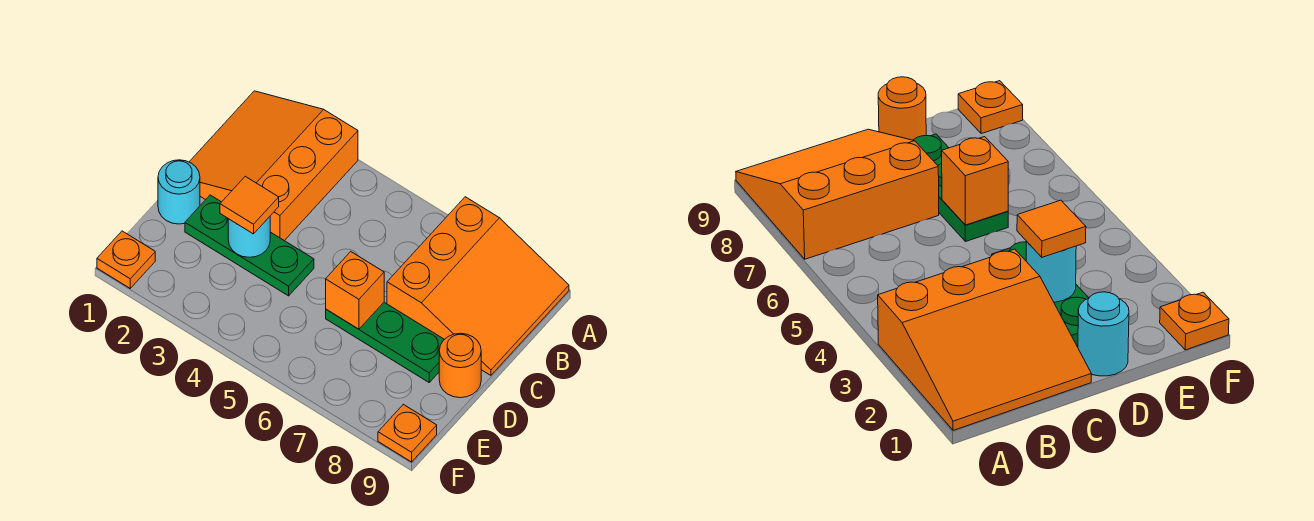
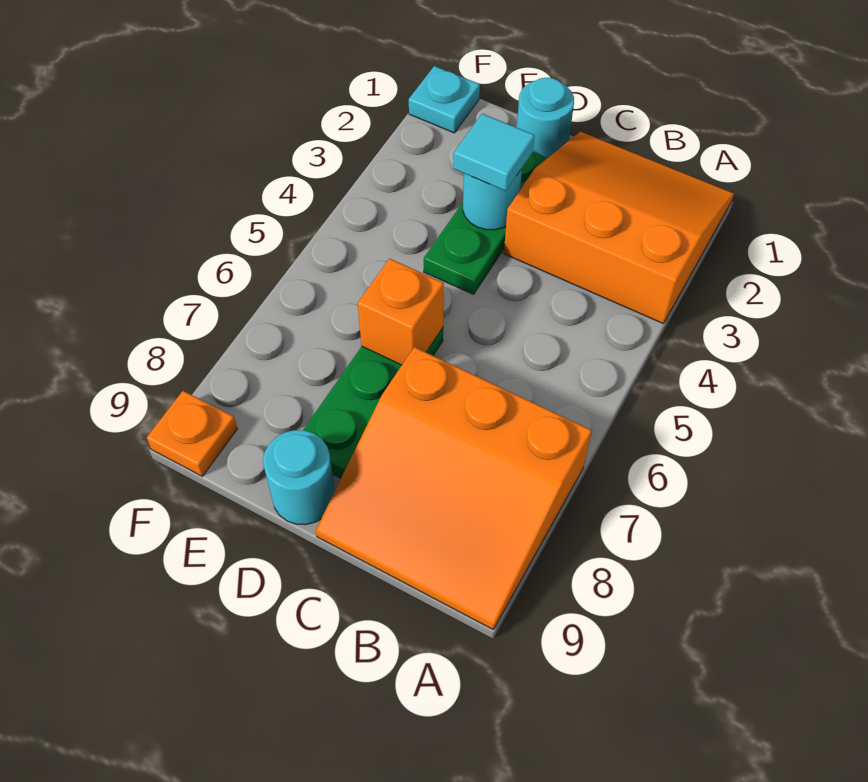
orange tile D3 level 3 -> cyan tile D3 level 3
orange round brick D9 level 1 -> cyan round brick D9 level 1
orange plate F1 level 1 -> cyan plate F1 level 1

